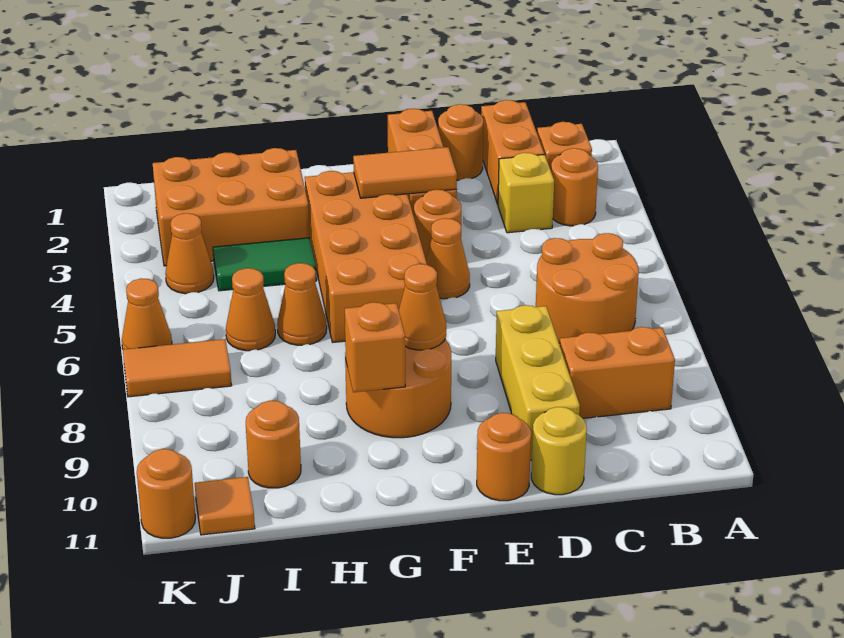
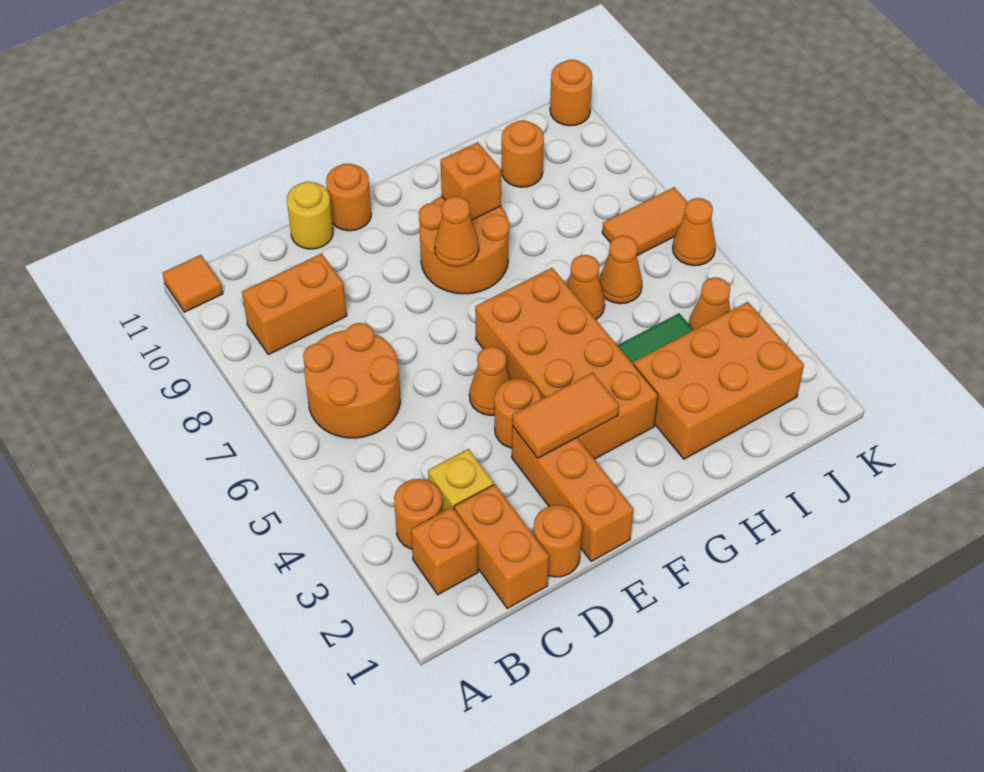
yellow brick D8:D10 level 1 -> none
orange tile J11 level 1 -> orange tile A11 level 1

